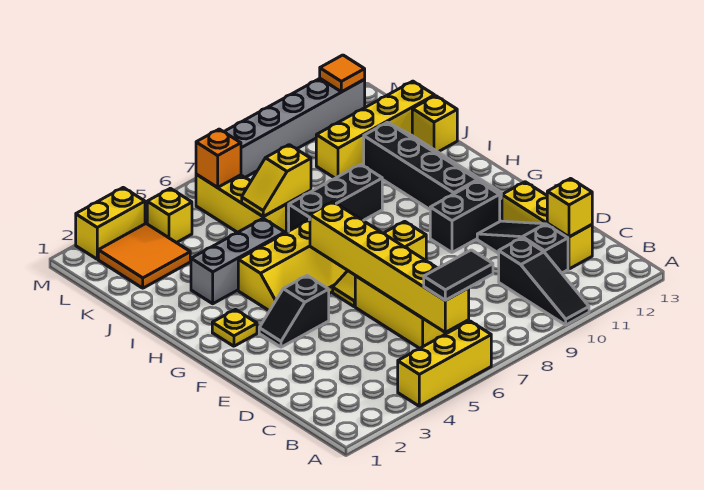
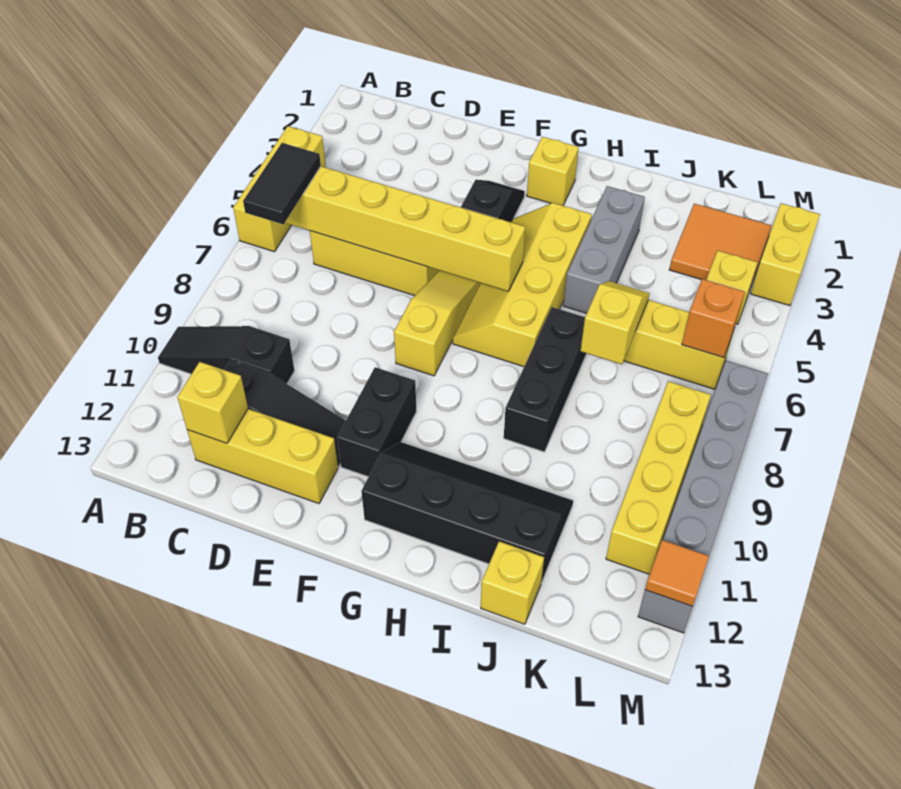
yellow plate G2 level 1 -> yellow brick G2 level 1
black slope G11:J12 level 1 top 11 -> black slope G11:J12 level 1 top 12
yellow brick K10:K13 level 1 -> yellow brick L8:L11 level 1

